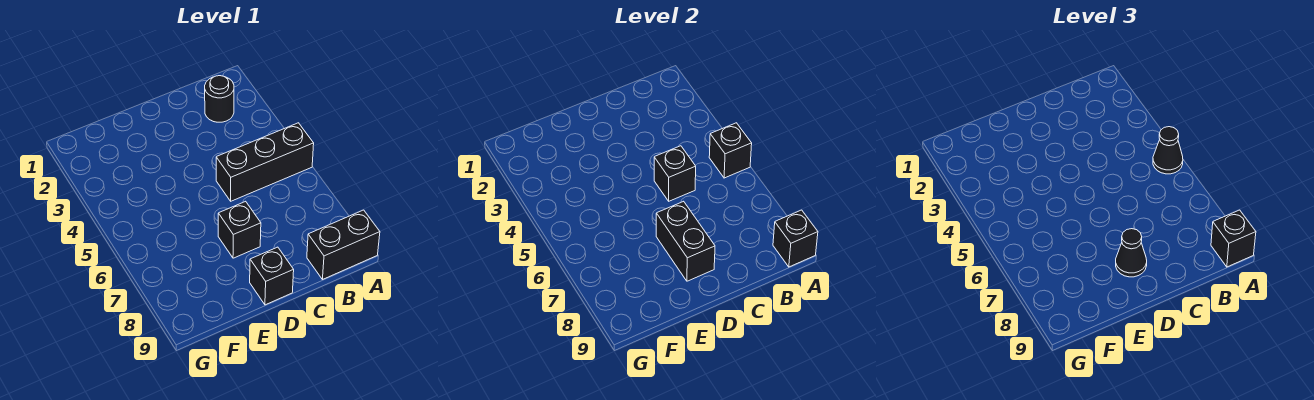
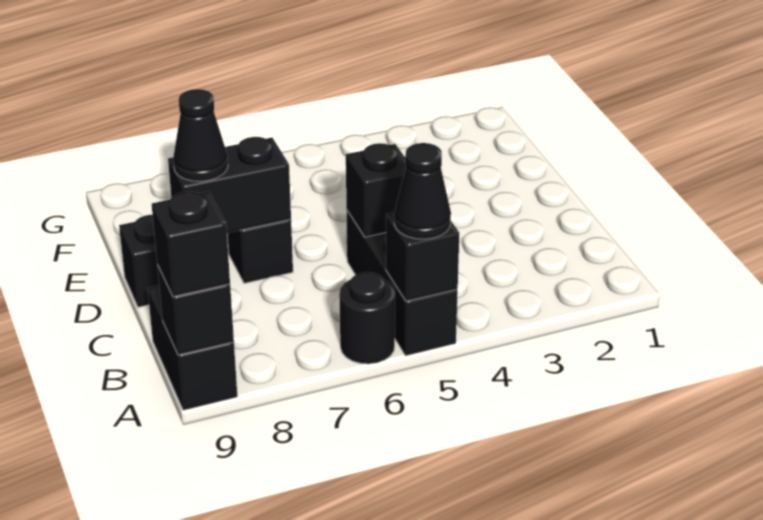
black round brick B2 level 1 -> black round brick A6 level 1

